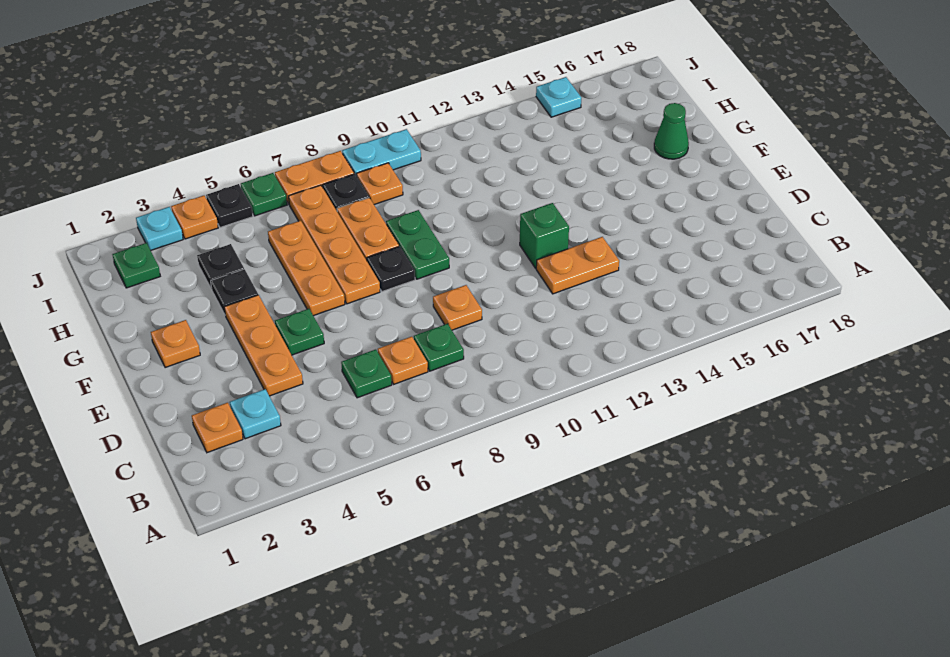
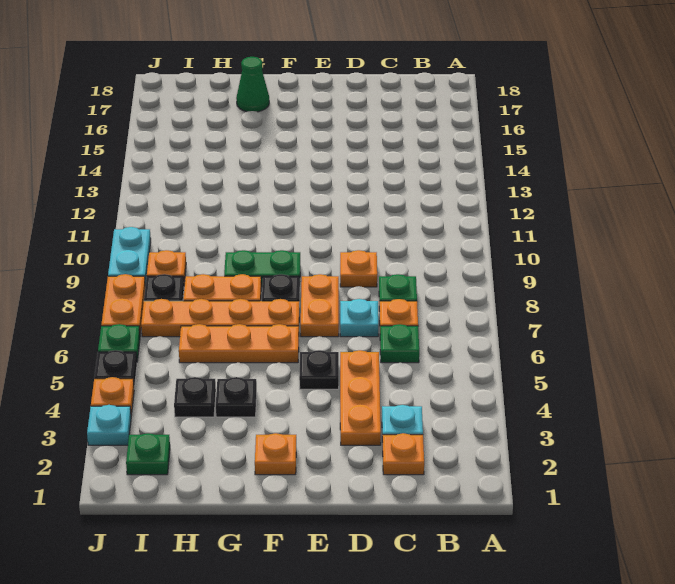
orange plate D4:F4 level 1 -> orange plate D3:D5 level 1
orange plate D12:D13 level 1 -> orange plate E7:E8 level 1
green plate E5 level 1 -> black plate E5 level 1
green brick E12 level 1 -> none
cyan plate J15 level 1 -> cyan plate D7 level 1

